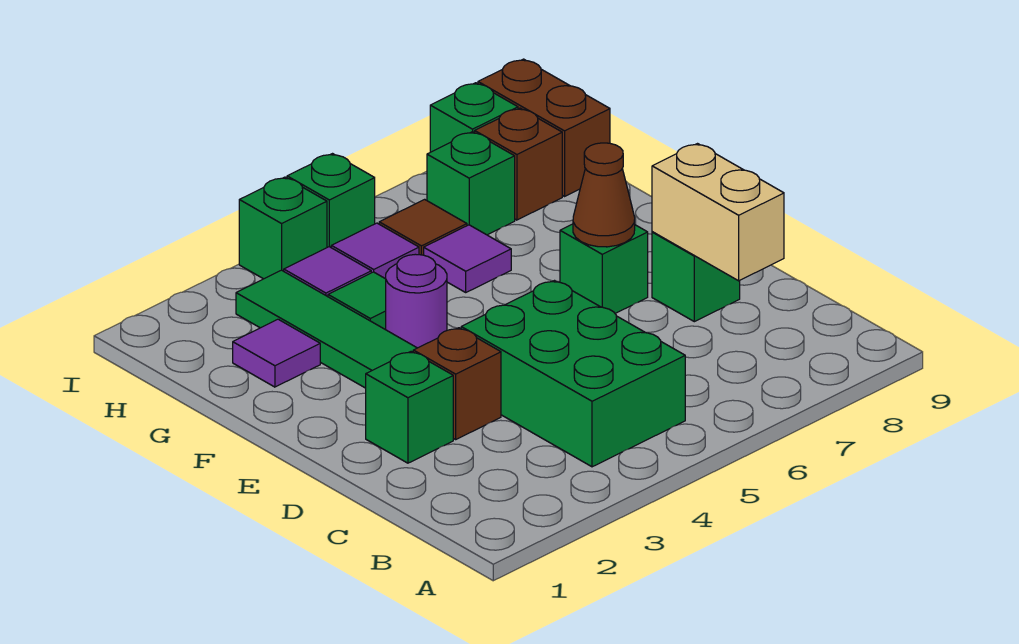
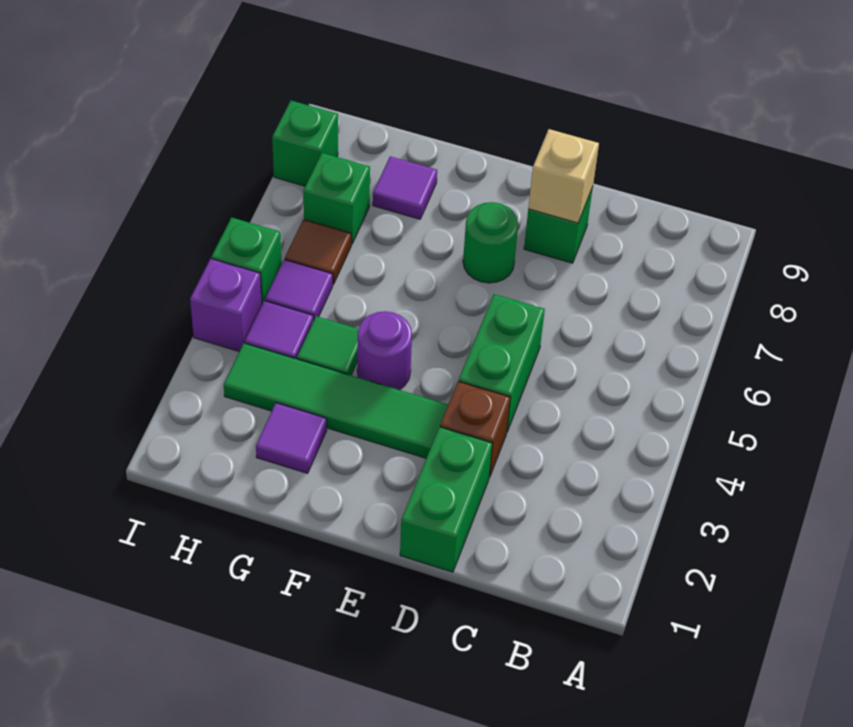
green brick B4:D5 level 1 -> green brick D4:D5 level 1
tan brick C8:D8 level 2 -> tan brick D8 level 2
green brick D2 level 1 -> green brick D1:D2 level 1
green brick E7 level 1 -> green round brick E7 level 1
brown cone E7 level 2 -> none
purple tile G6 level 1 -> purple tile G8 level 1
brown brick H8 level 1 -> none
brown brick H9:I9 level 1 -> none
green brick I4 level 1 -> purple brick I4 level 1

